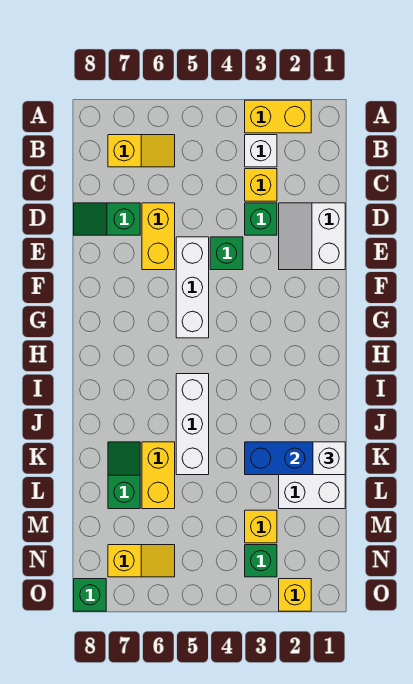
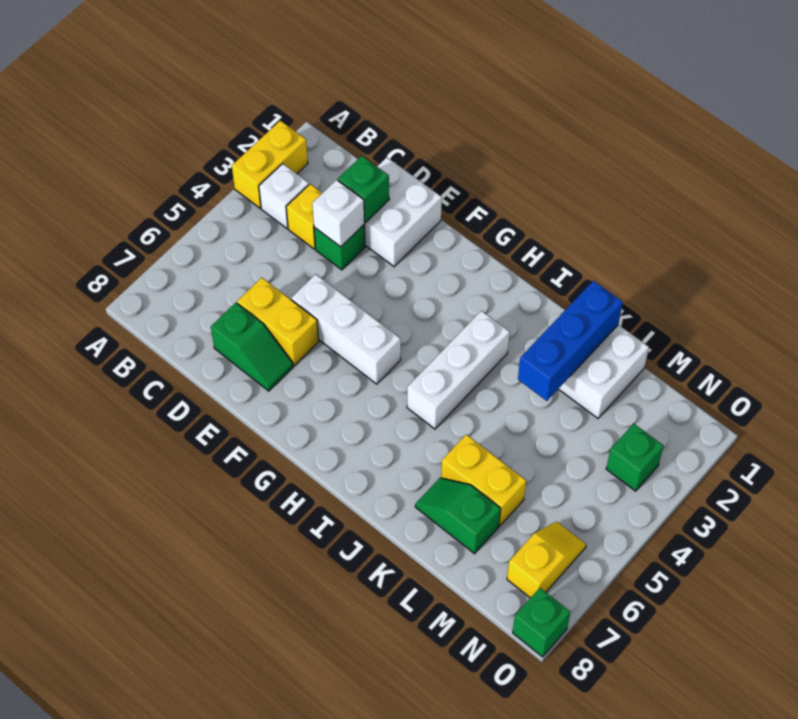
yellow slope B6:B7 level 1 top 7 -> none
white slope D1:E2 level 1 top 1 -> white brick D1:E2 level 1
green slope D7:D8 level 1 top 7 -> green slope D7:E7 level 1 top D
green brick E4 level 1 -> green brick D2 level 2
white brick I5:K5 level 1 -> white brick I3:I5 level 1
white brick K1 level 3 -> white brick D3 level 2
yellow brick M3 level 1 -> none
yellow brick O2 level 1 -> none

